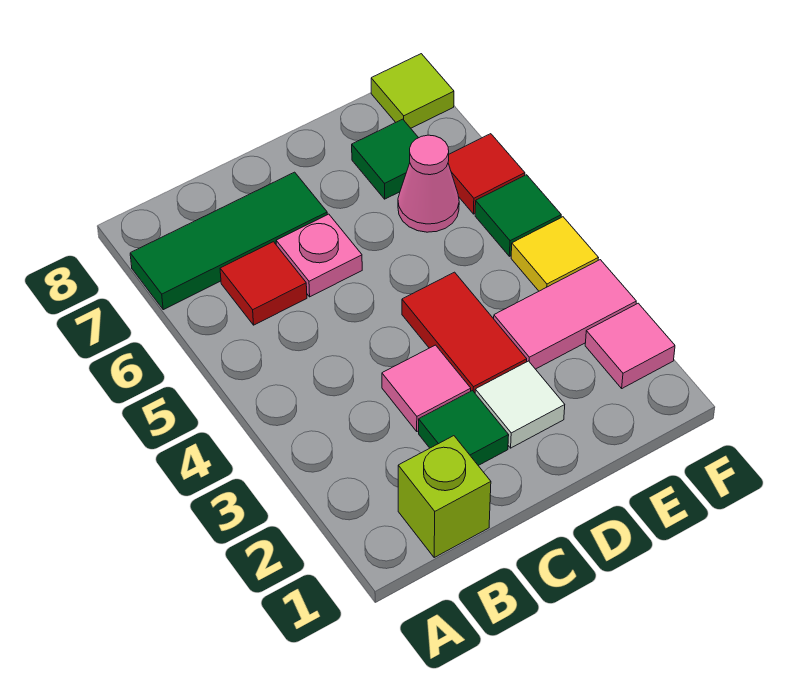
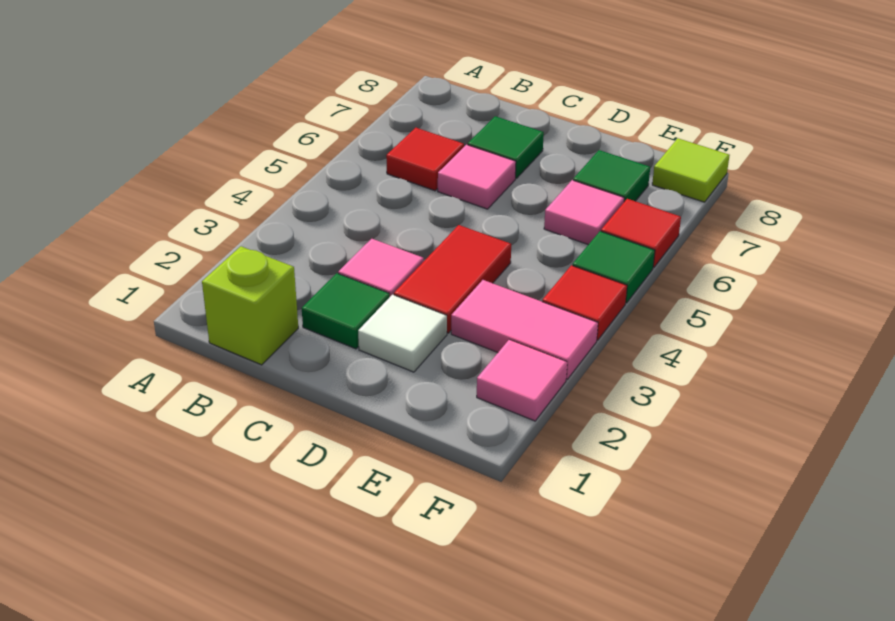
green tile A7:C7 level 1 -> green tile C7 level 1
pink plate C6 level 1 -> pink tile C6 level 1
pink cone E6 level 1 -> pink tile E6 level 1
yellow tile F4 level 1 -> red tile F4 level 1

